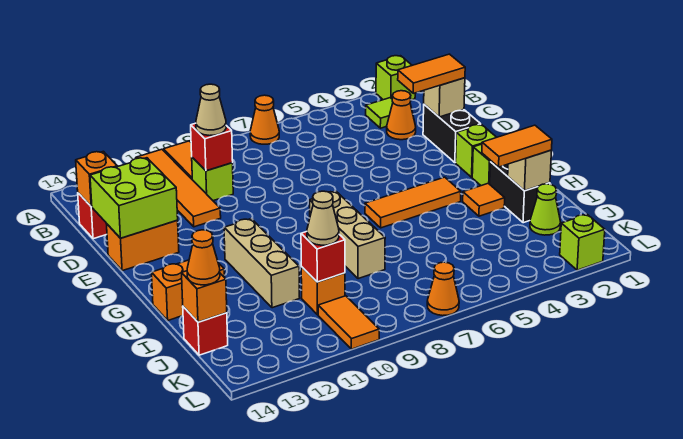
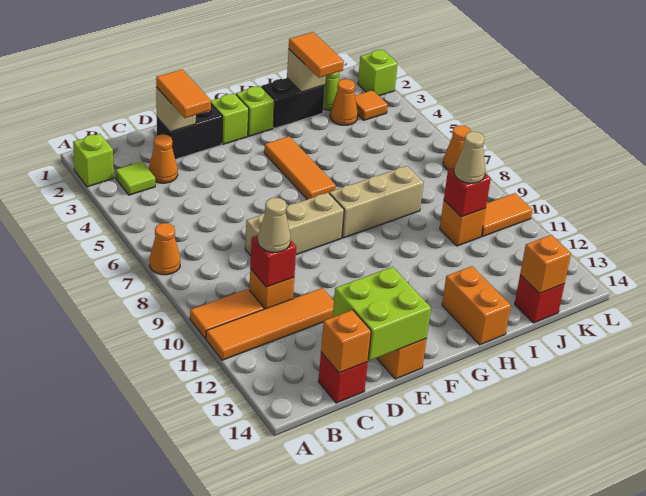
lime brick C10 level 1 -> orange brick C10 level 1
tan brick G11:I11 level 1 -> tan brick D8:F8 level 1
orange tile H3 level 1 -> orange tile K3 level 1
orange cone J14 level 3 -> orange cone J3 level 1

